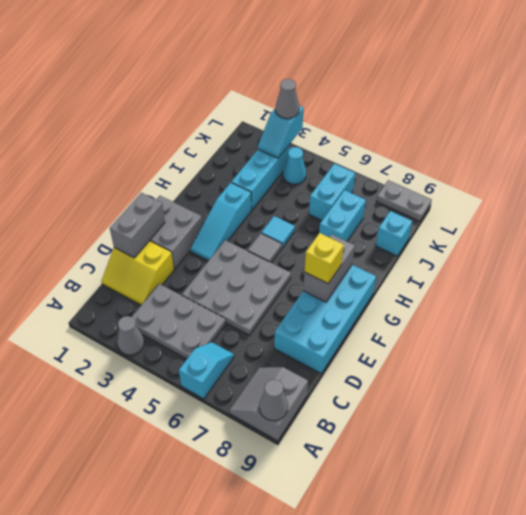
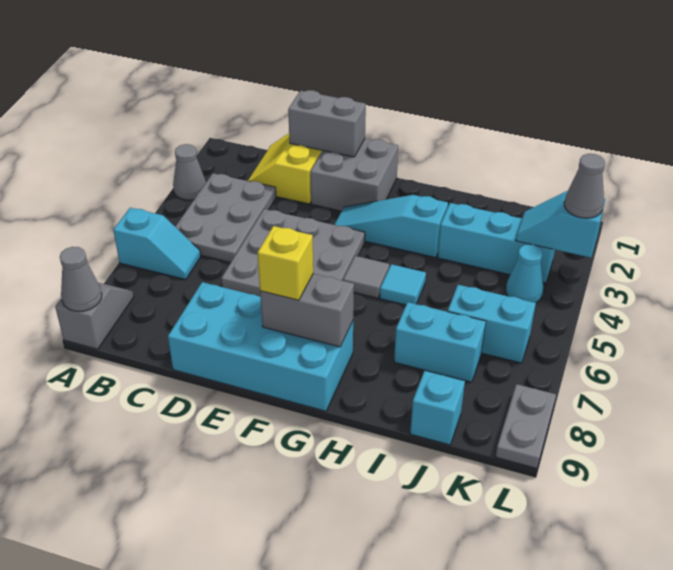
grey slope A8:B9 level 1 top 9 -> grey slope A8:A9 level 1 top 9

